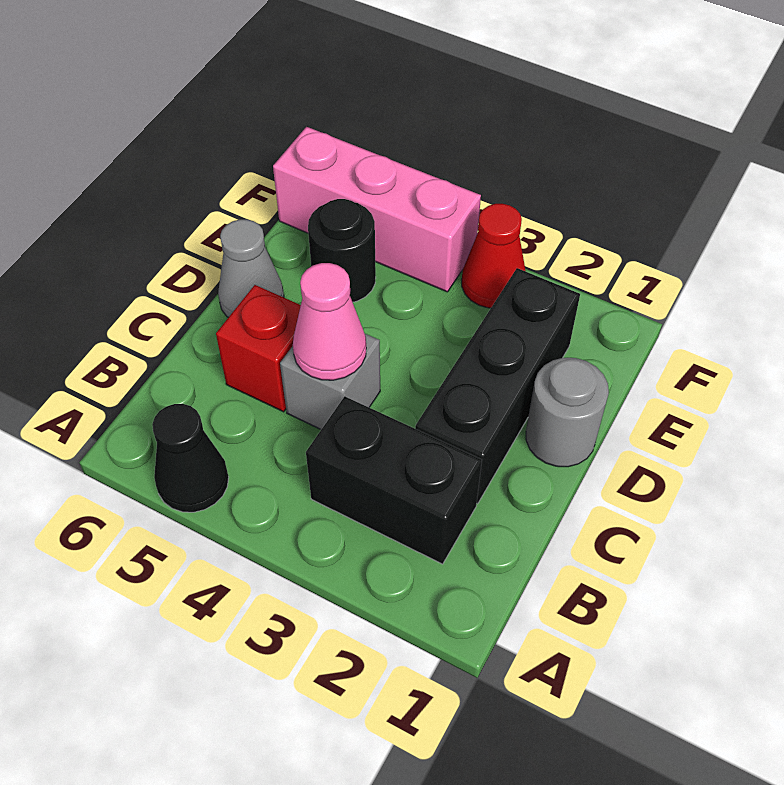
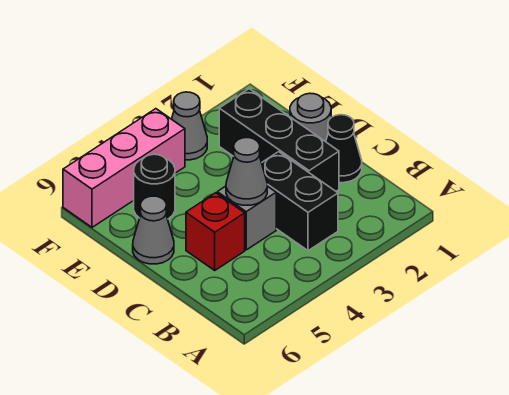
black cone A5 level 1 -> black cone C1 level 1
black brick B2:B3 level 1 -> black brick B3:C3 level 1
pink cone C4 level 2 -> grey cone C4 level 2
red cone F3 level 1 -> grey cone F3 level 1

